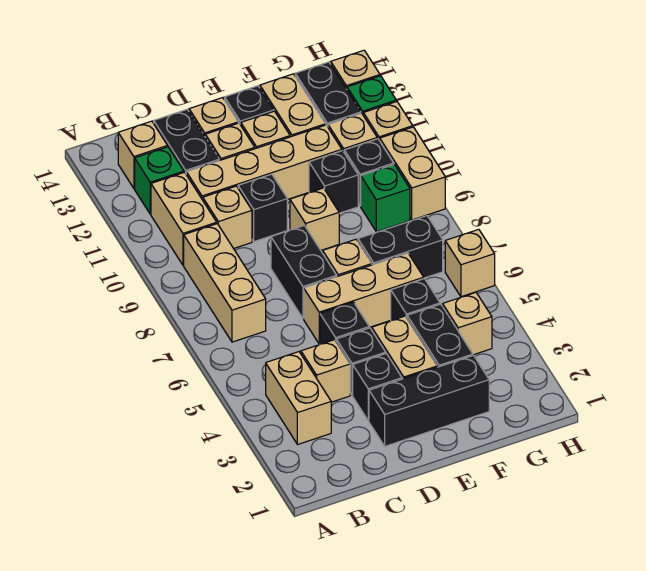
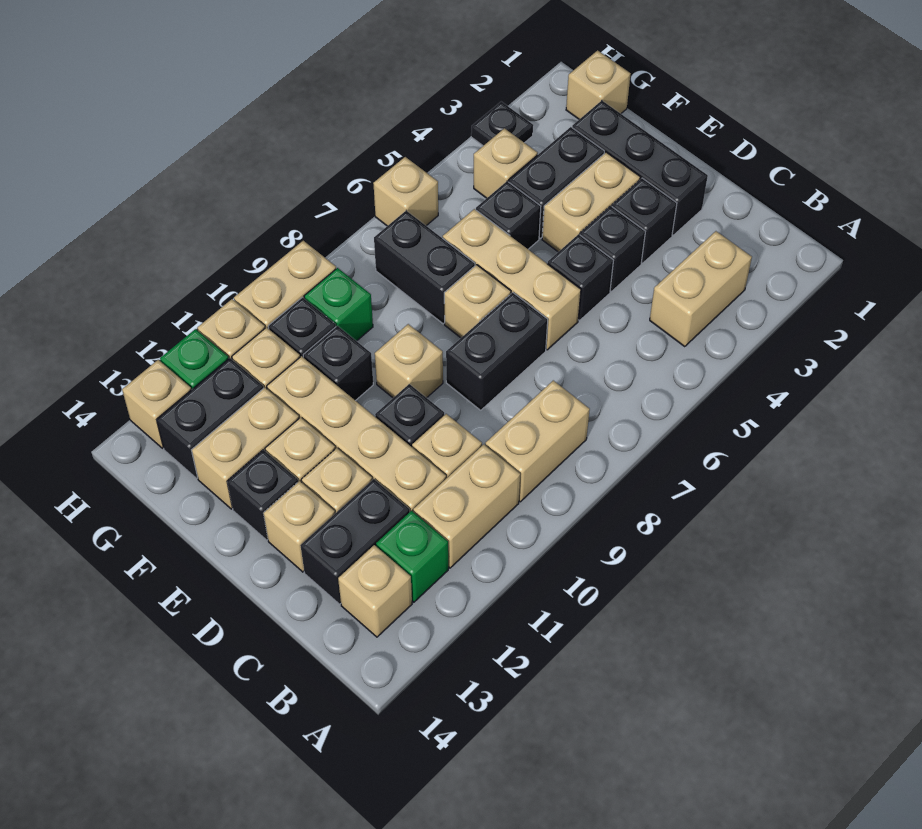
tan brick B7:B9 level 1 -> tan brick B8:B9 level 1
tan brick C4 level 1 -> tan brick G1 level 1
none -> black plate H3 level 1

